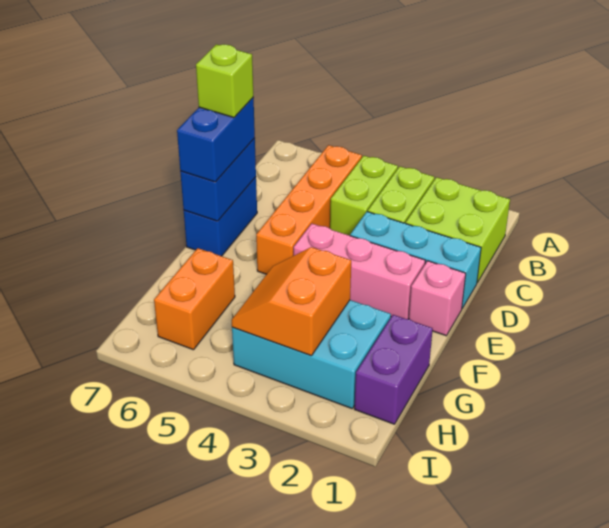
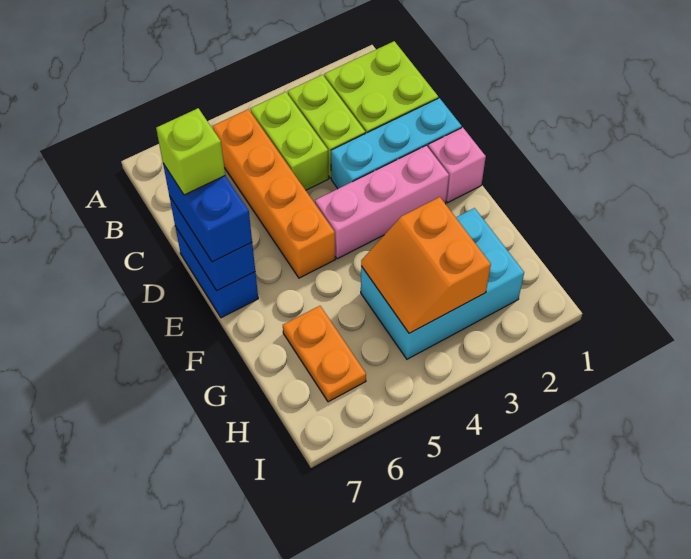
purple brick G1:H1 level 1 -> none
orange brick G6:H6 level 1 -> orange plate G6:H6 level 1

